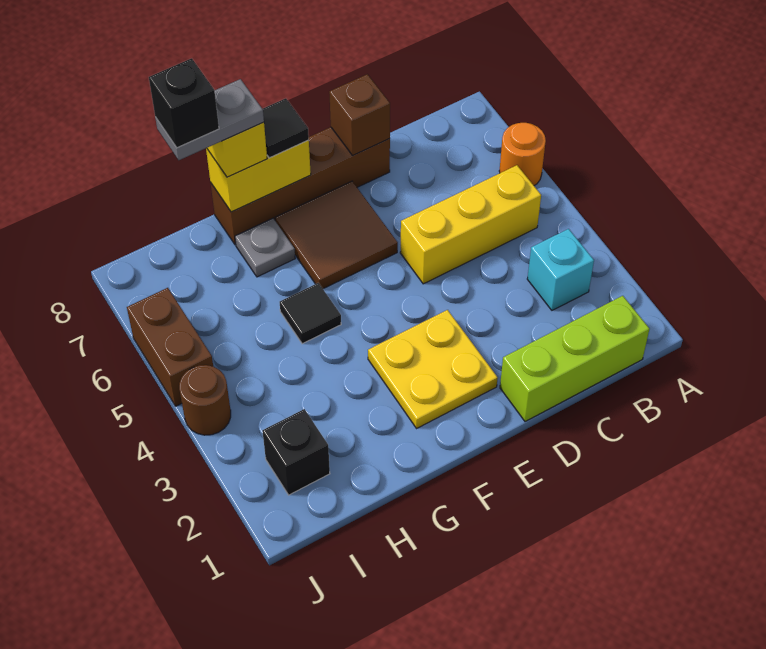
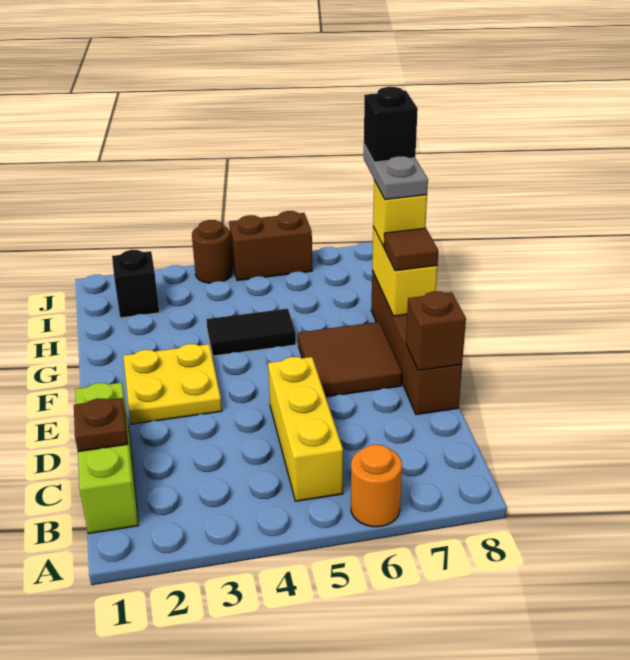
cyan brick B3 level 1 -> none
none -> brown plate C1 level 2
black tile F8 level 3 -> brown tile F8 level 3
black tile G5 level 1 -> black tile G4:G5 level 1
grey plate G7 level 1 -> none

